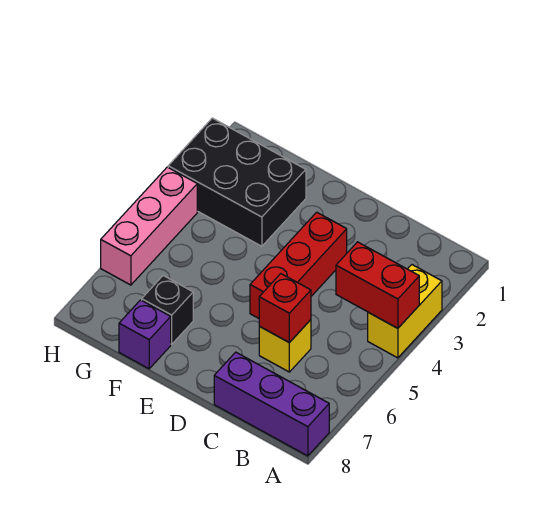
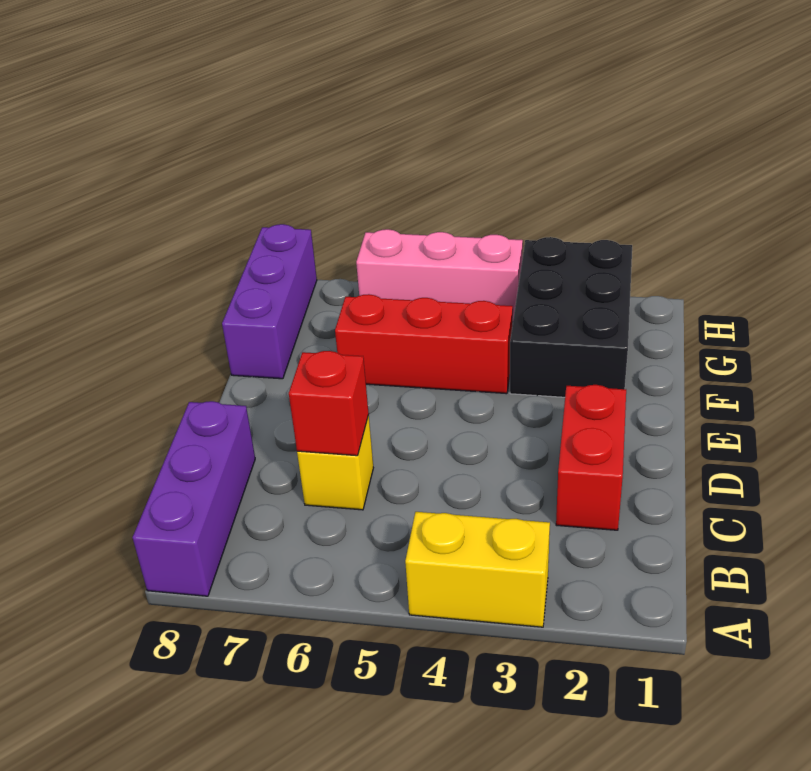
red brick A4:B4 level 2 -> red brick C2:D2 level 1
red brick D3:D5 level 1 -> red brick F4:F6 level 1
black brick F7 level 1 -> none
purple brick F8 level 1 -> purple brick F8:H8 level 1

